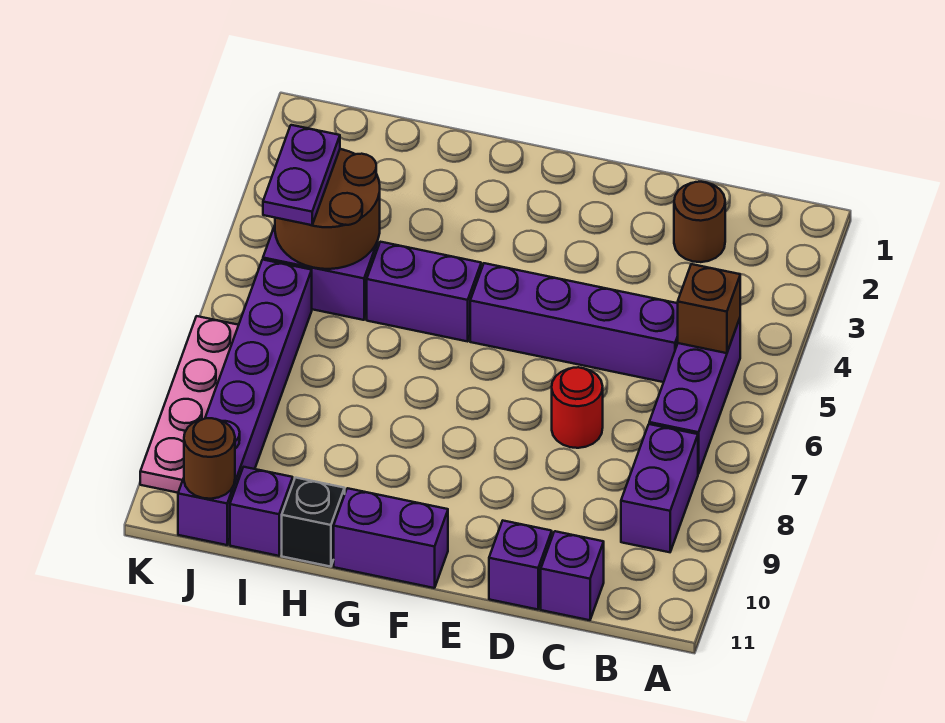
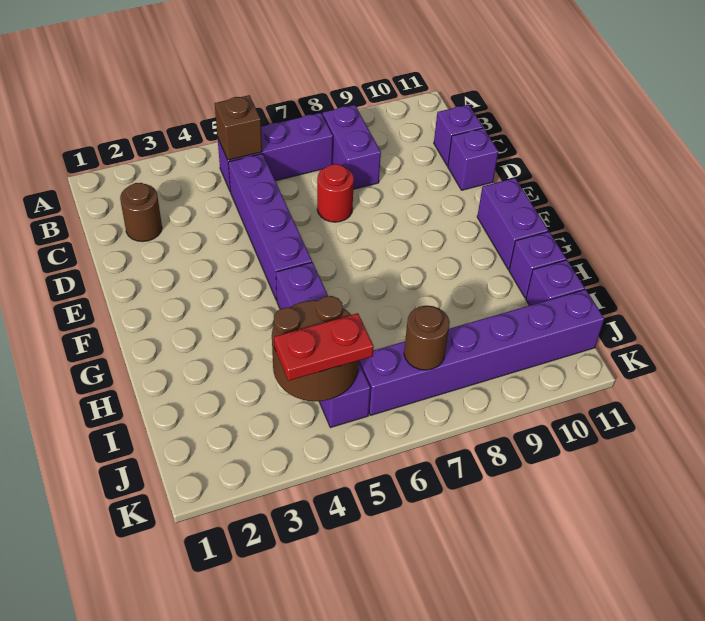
purple brick B8:B9 level 1 -> purple brick B8:C8 level 1
black brick H11 level 1 -> purple brick H11 level 1
purple plate J4:J5 level 3 -> red plate J4:J5 level 3
brown round brick J11 level 2 -> brown round brick J7 level 2
pink plate K7:K10 level 1 -> none

